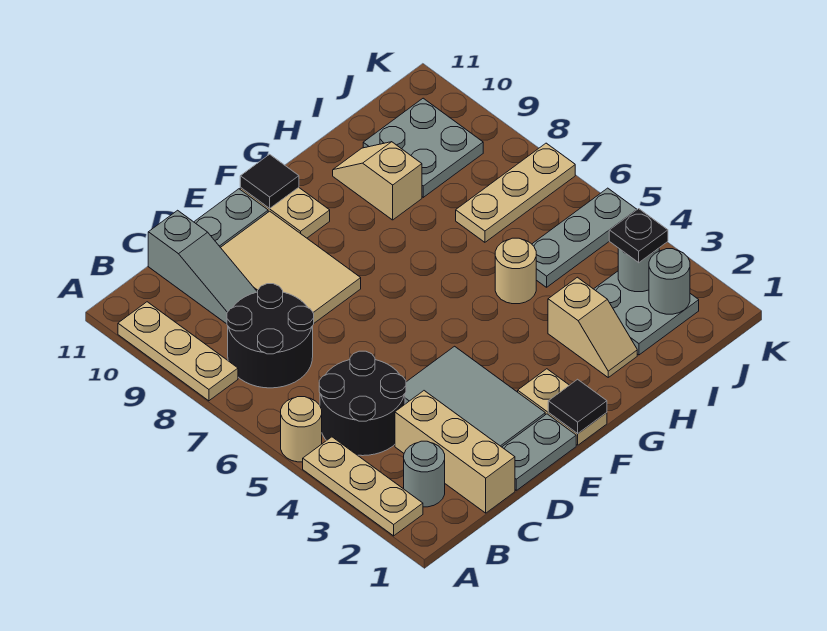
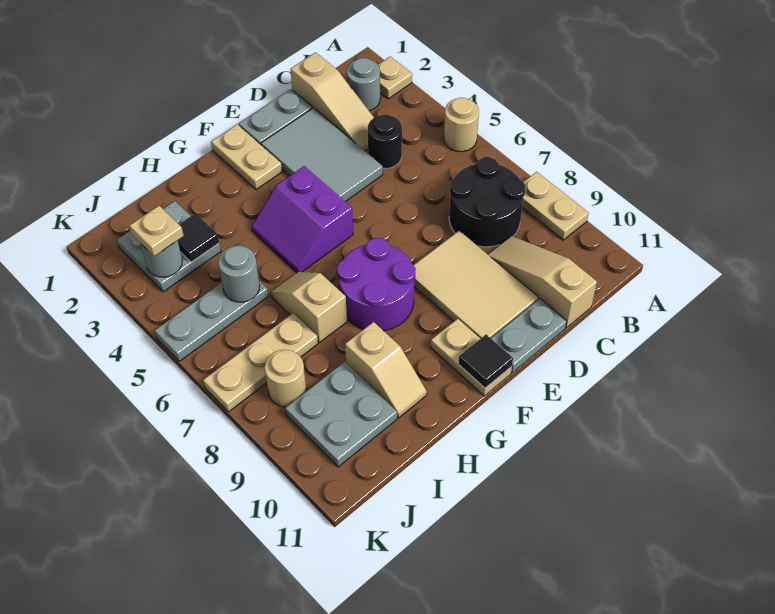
tan plate A2:A4 level 1 -> tan plate A2 level 1
tan plate A8:A10 level 1 -> tan plate A8:A9 level 1
black round brick B4:C5 level 1 -> black round brick C4 level 1
tan brick C1:C3 level 1 -> tan slope C1:C3 level 1 top 1
grey slope C9:C11 level 1 top 11 -> tan slope C9:C11 level 1 top 11
black tile F1 level 2 -> black tile I3 level 2
none -> purple slope F4:G5 level 1 top F
none -> purple round brick F7:G8 level 1
tan slope H2:H3 level 1 top 3 -> tan slope H6:H7 level 1 top 7
tan round brick H5 level 1 -> tan round brick J8 level 1
grey round brick J2 level 2 -> grey round brick I5 level 2
black plate J3 level 3 -> tan plate J3 level 3

